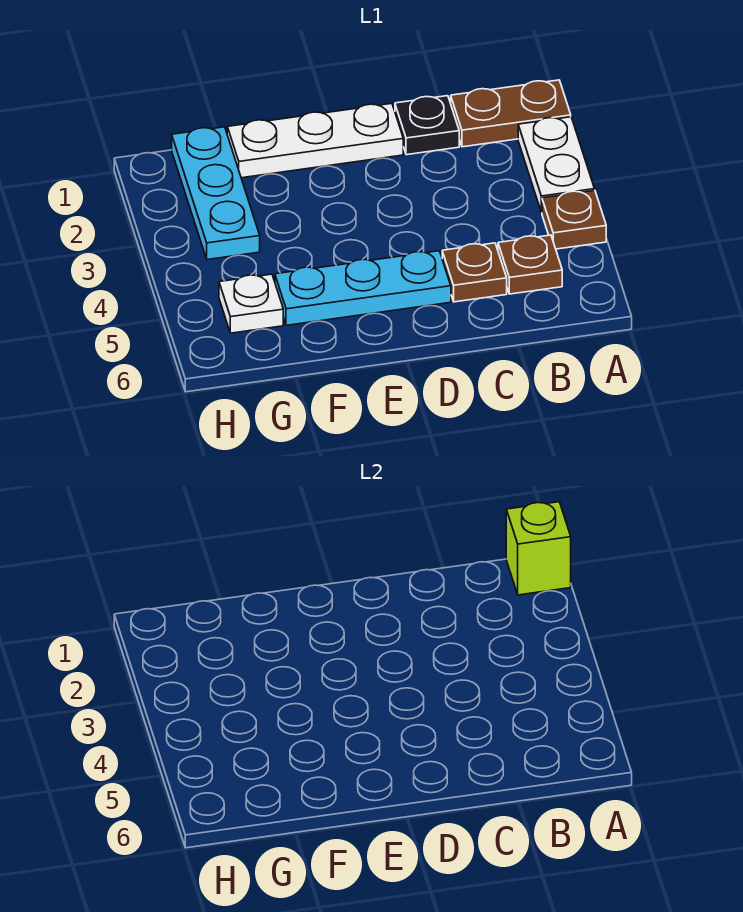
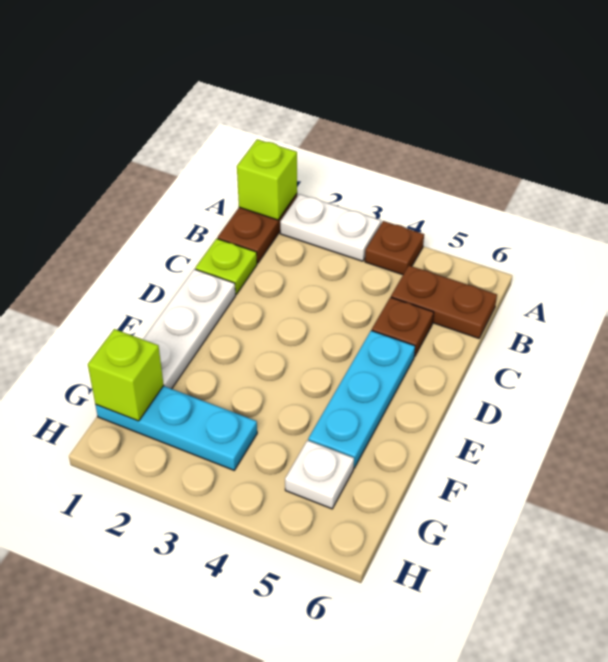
brown plate B5 level 1 -> brown plate B5:B6 level 1
black plate C1 level 1 -> lime plate C1 level 1
none -> lime brick G1 level 2

